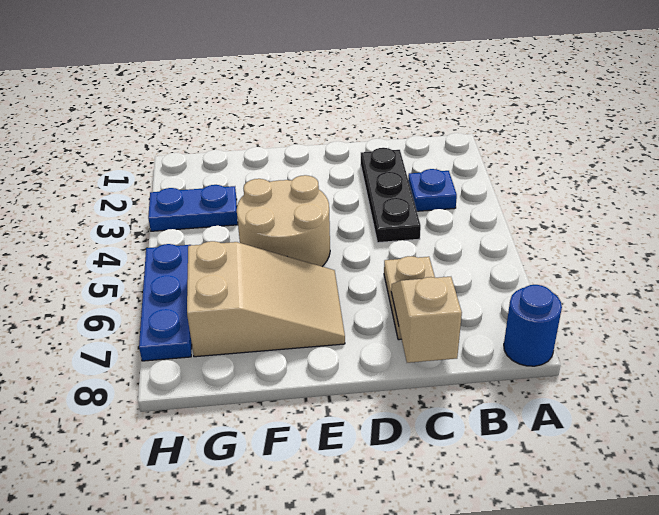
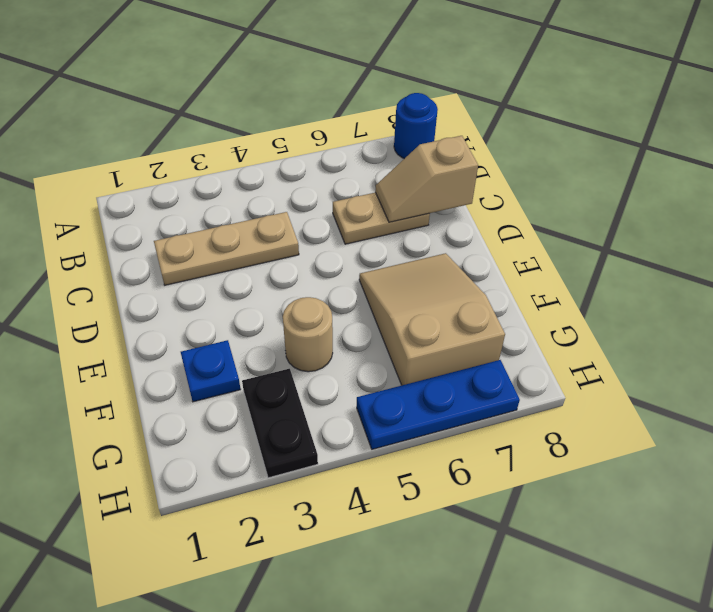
blue plate B3 level 1 -> blue plate F2 level 1
black plate C2:C4 level 1 -> tan plate C2:C4 level 1
tan round brick E4:F5 level 1 -> tan round brick F4 level 1
blue plate G3:H3 level 1 -> black plate G3:H3 level 1

